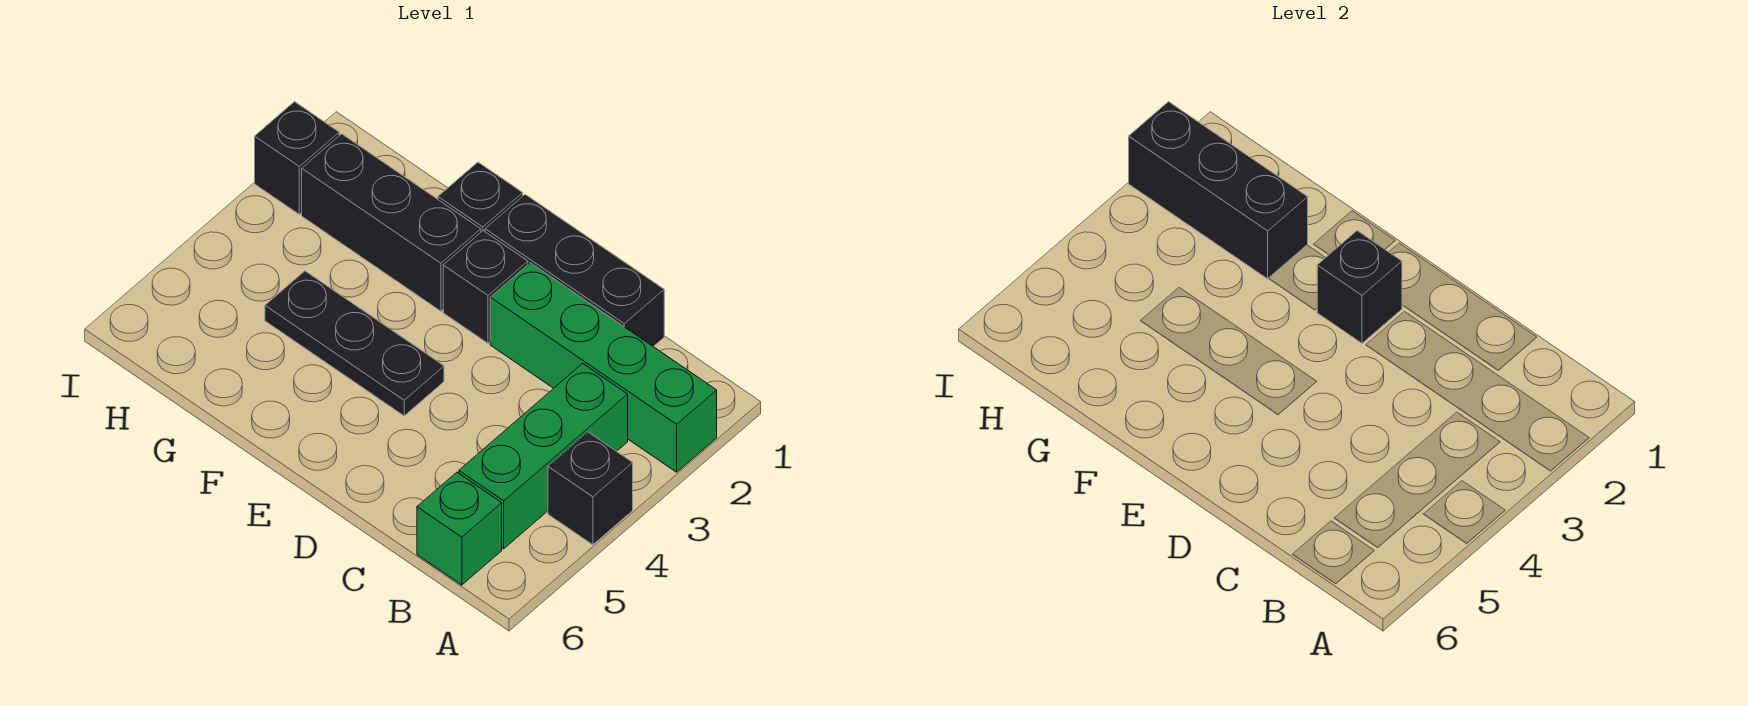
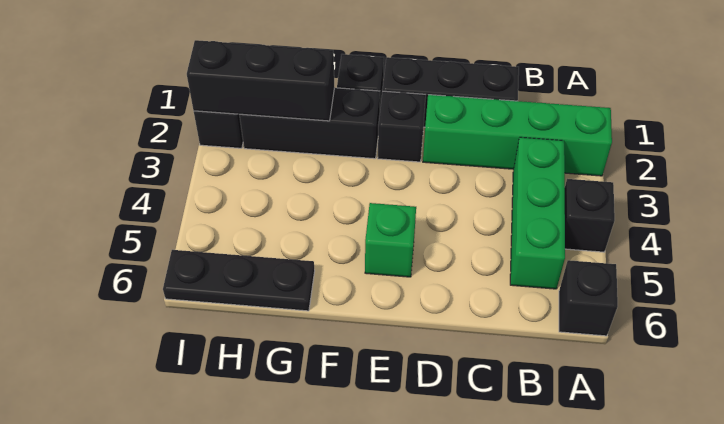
green brick B6 level 1 -> green brick E5 level 1
black brick E2 level 2 -> black brick A6 level 1
black plate E4:G4 level 1 -> black plate G6:I6 level 1

